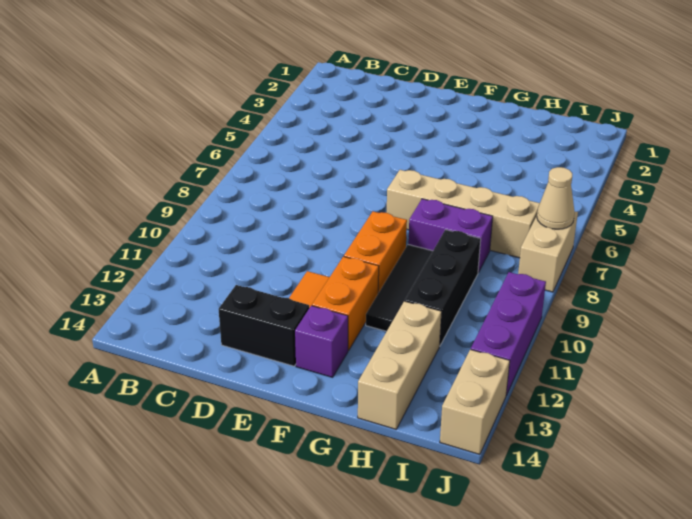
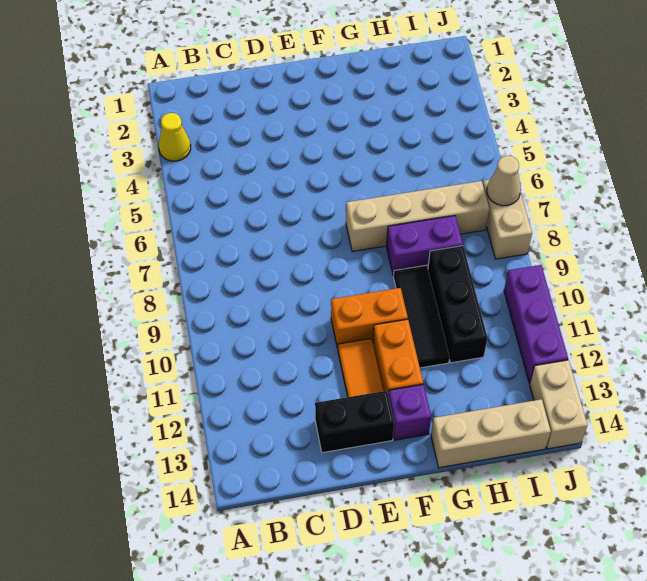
none -> yellow cone A3 level 1
orange brick F9:F10 level 1 -> orange brick E10:F10 level 1
tan brick H12:H14 level 1 -> tan brick G14:I14 level 1

